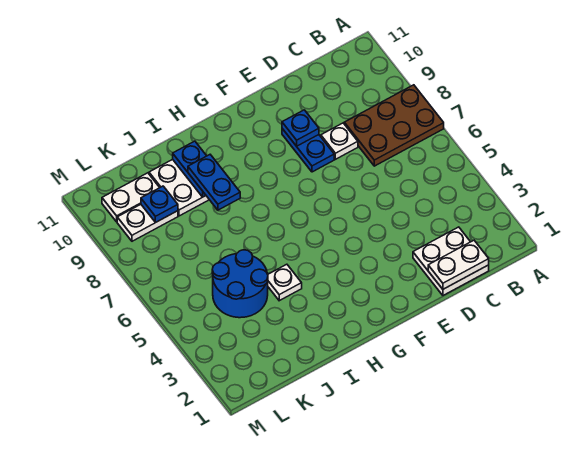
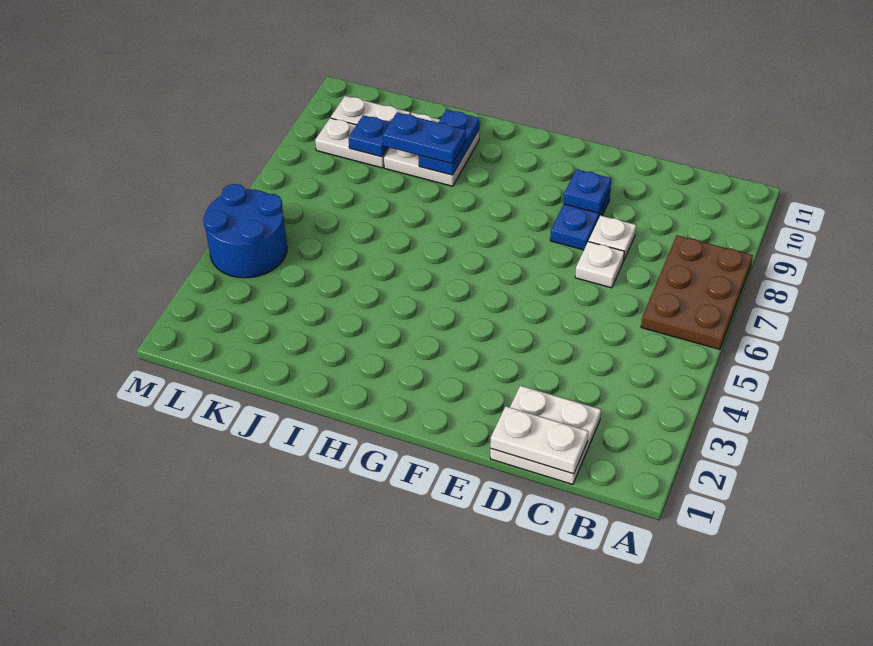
brown plate A7:C8 level 1 -> brown plate A6:B8 level 1
white plate I4 level 1 -> white plate D7 level 1
blue plate I8:I9 level 3 -> blue plate I9:J9 level 3
blue round brick J4:K5 level 1 -> blue round brick L4:M5 level 1

